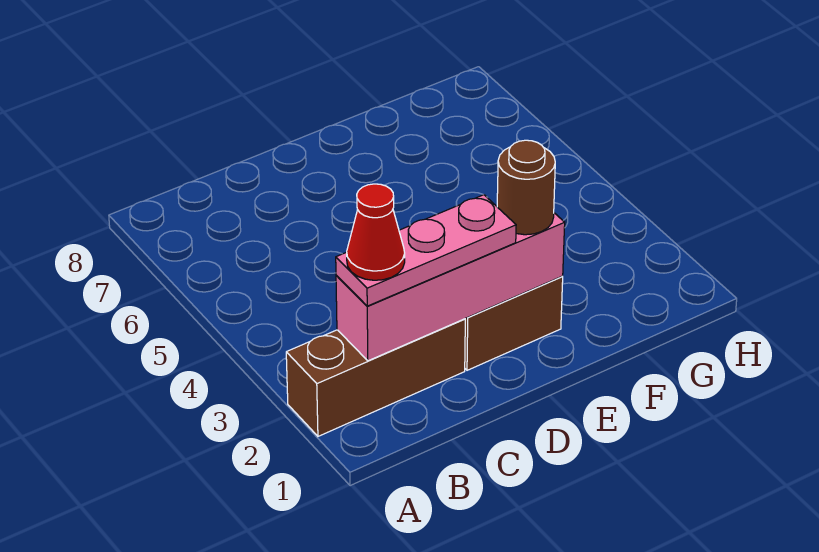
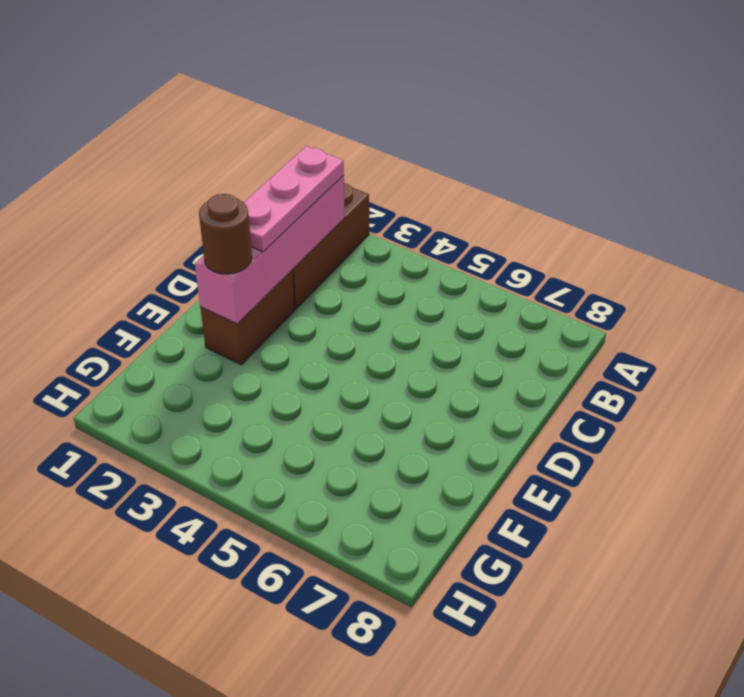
red cone B2 level 4 -> none

